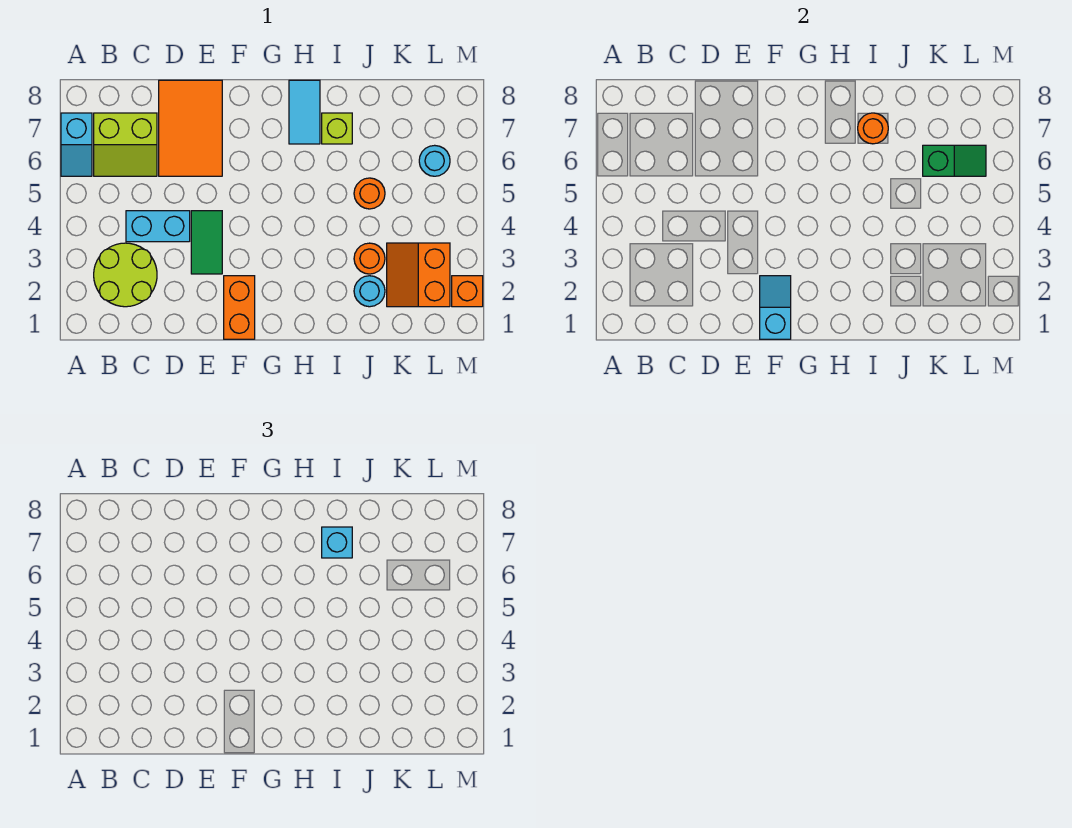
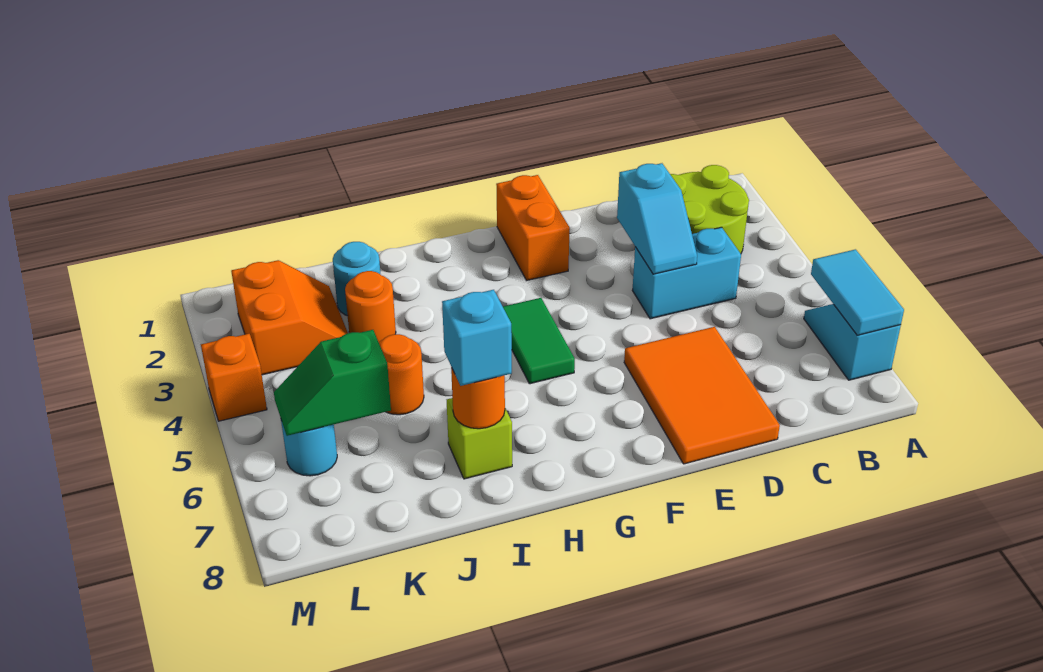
lime slope B6:C7 level 1 top 7 -> none
green tile E3:E4 level 1 -> green tile G4:G5 level 1
cyan slope F1:F2 level 2 top 1 -> cyan slope D3:D4 level 2 top 3
cyan tile H7:H8 level 1 -> cyan tile A6:A7 level 2
orange brick M2 level 1 -> orange brick M4 level 1

